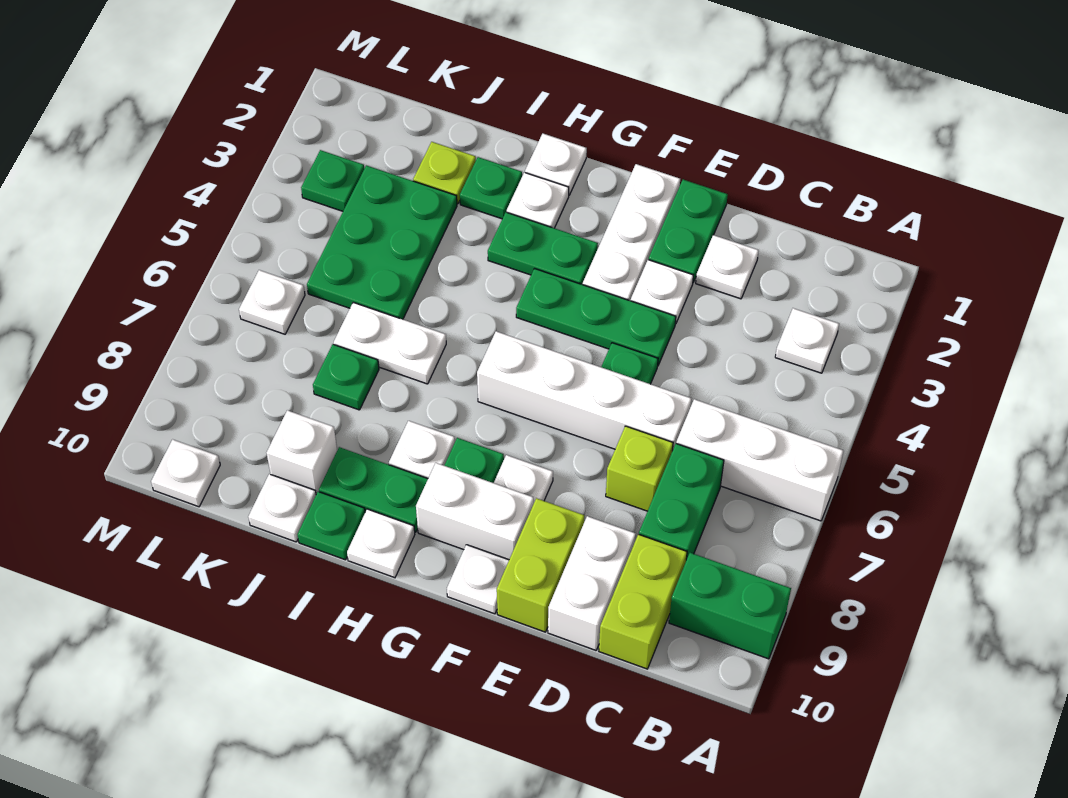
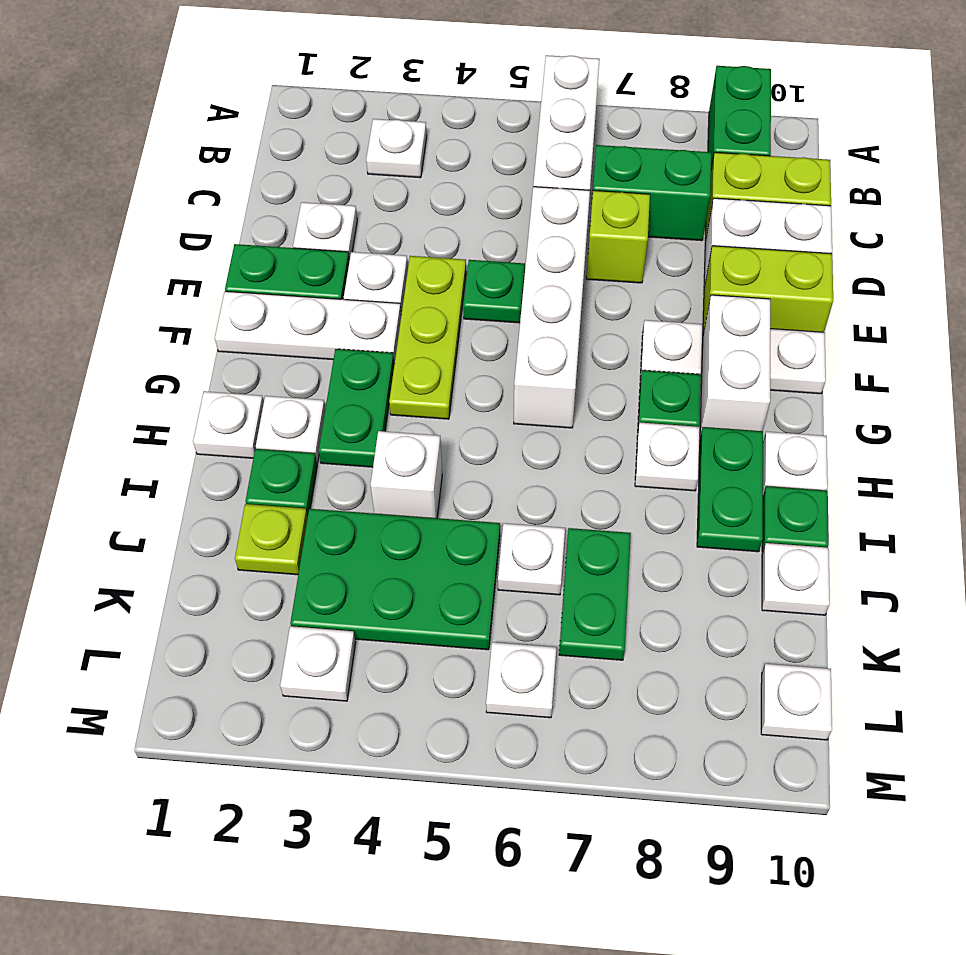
green plate E4:G4 level 1 -> lime plate E4:G4 level 1
white plate I6:J6 level 1 -> white plate J6 level 1
green plate J7 level 1 -> green plate J7:K7 level 1
white brick J9 level 1 -> white brick I4 level 1
green plate L3 level 1 -> white plate L3 level 1

